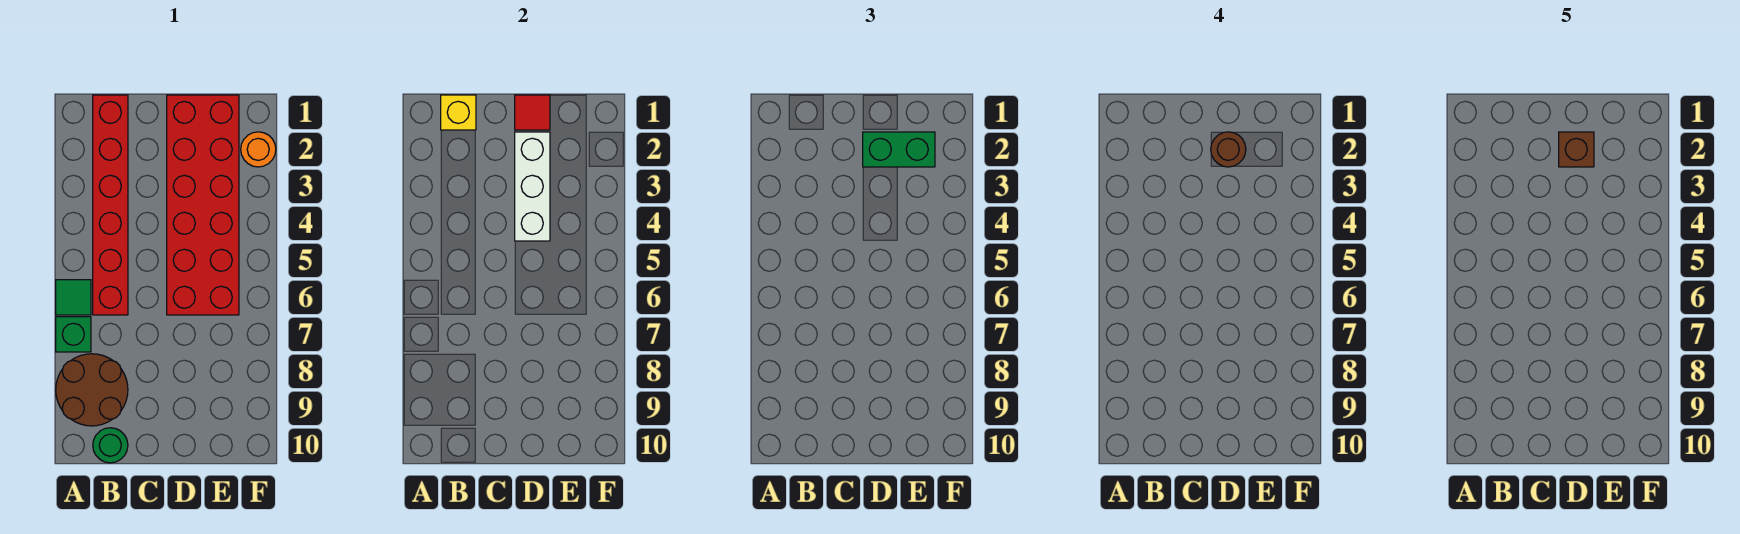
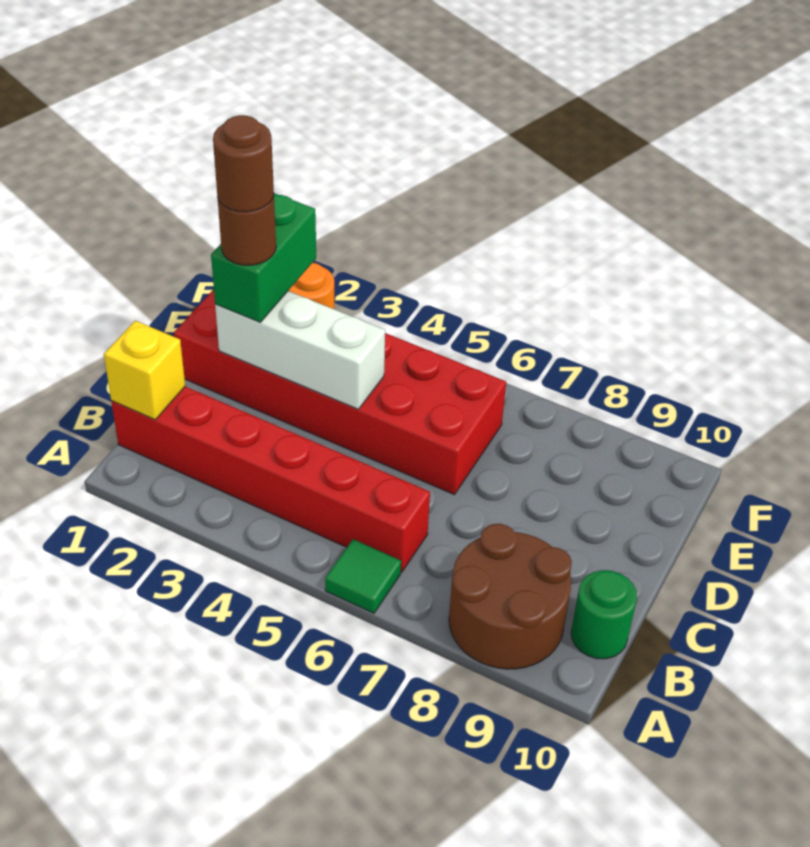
green brick A7 level 1 -> none
red tile D1 level 2 -> none
brown brick D2 level 5 -> brown round brick D2 level 5

